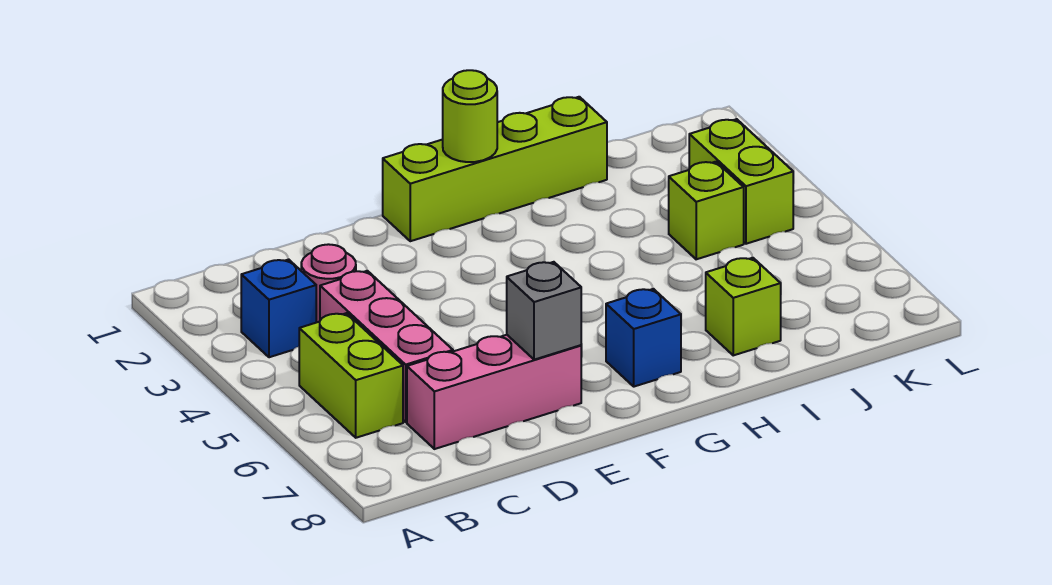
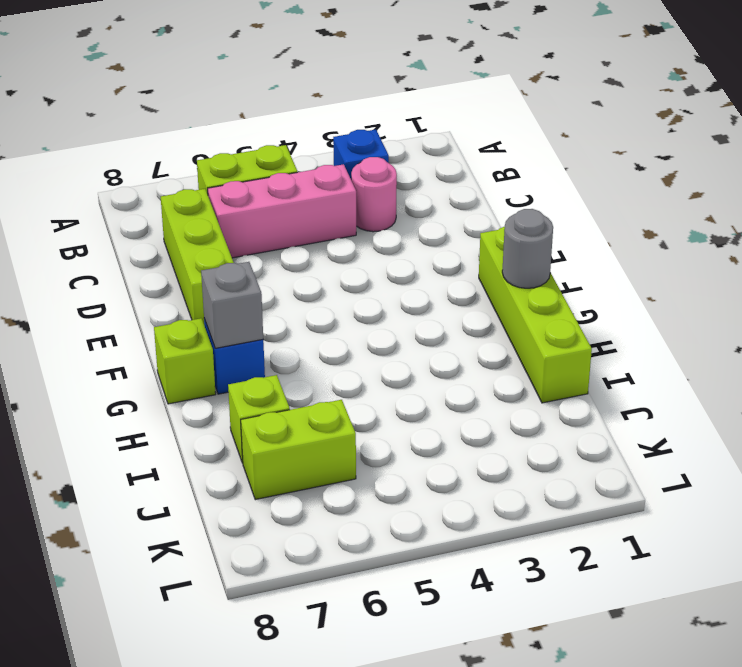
pink brick C7:E7 level 1 -> lime brick C7:E7 level 1
grey brick E7 level 2 -> grey brick G7 level 2
lime round brick G1 level 2 -> grey round brick G1 level 2
lime brick J4 level 1 -> lime brick G8 level 1
lime brick K3:K4 level 1 -> lime brick J6:J7 level 1

